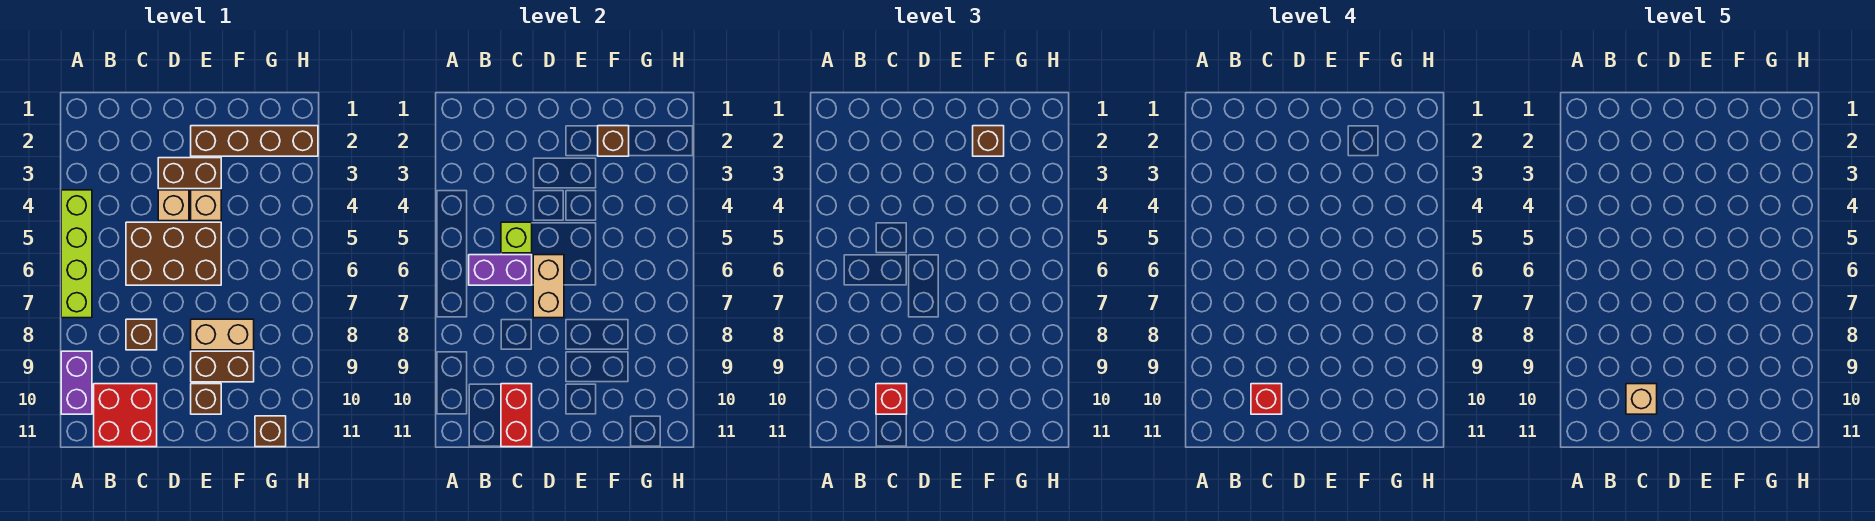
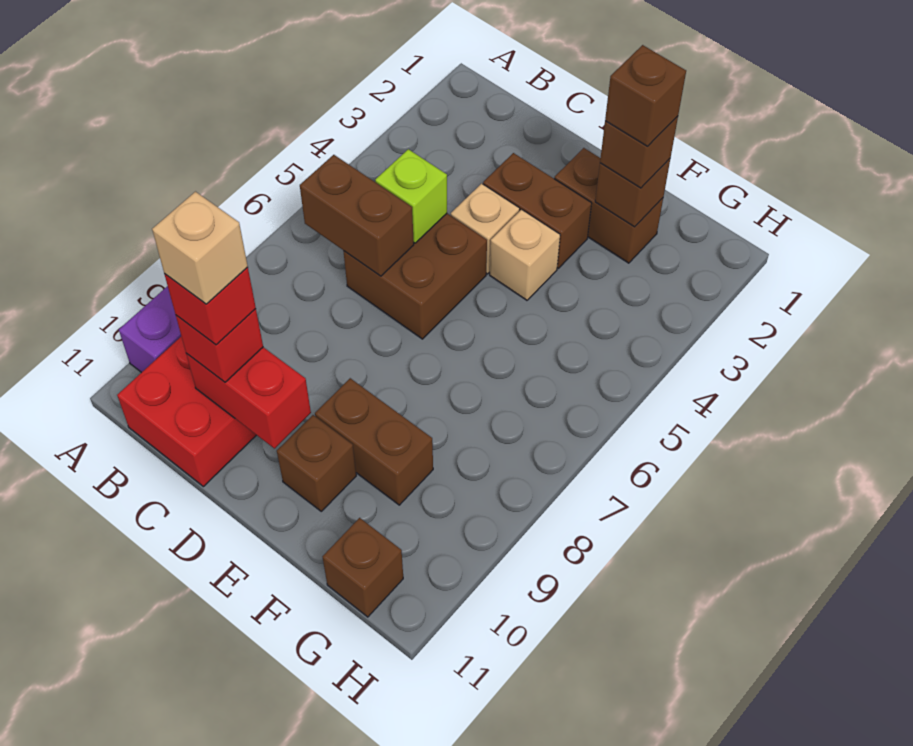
lime brick A4:A7 level 1 -> none
purple brick B6:C6 level 2 -> brown brick B6:C6 level 2
brown brick C5:E6 level 1 -> brown brick C5:D6 level 1
brown brick C8 level 1 -> brown brick F2 level 4
red brick C10:C11 level 2 -> red brick C10:D10 level 2
tan brick D6:D7 level 2 -> none
brown brick E2:H2 level 1 -> brown brick E2:F2 level 1
tan brick E8:F8 level 1 -> none

